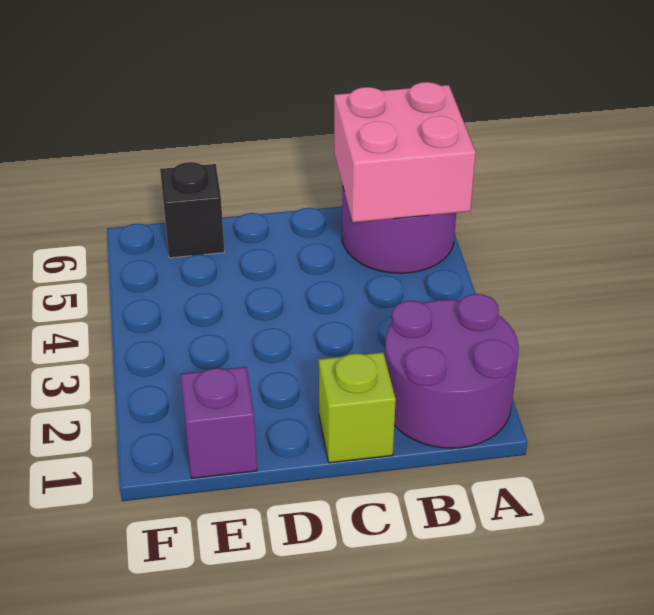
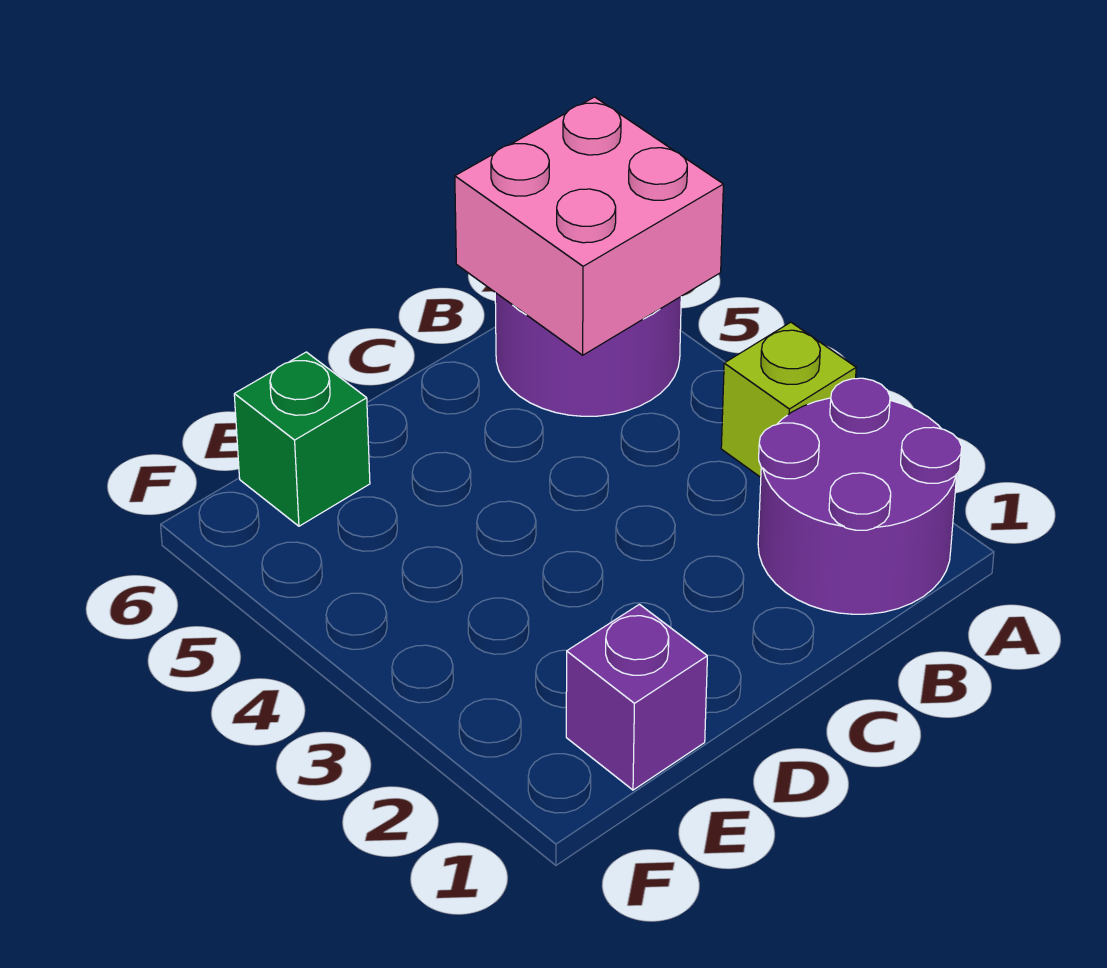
lime brick C1 level 1 -> lime brick A3 level 1
black brick E6 level 1 -> green brick E6 level 1

